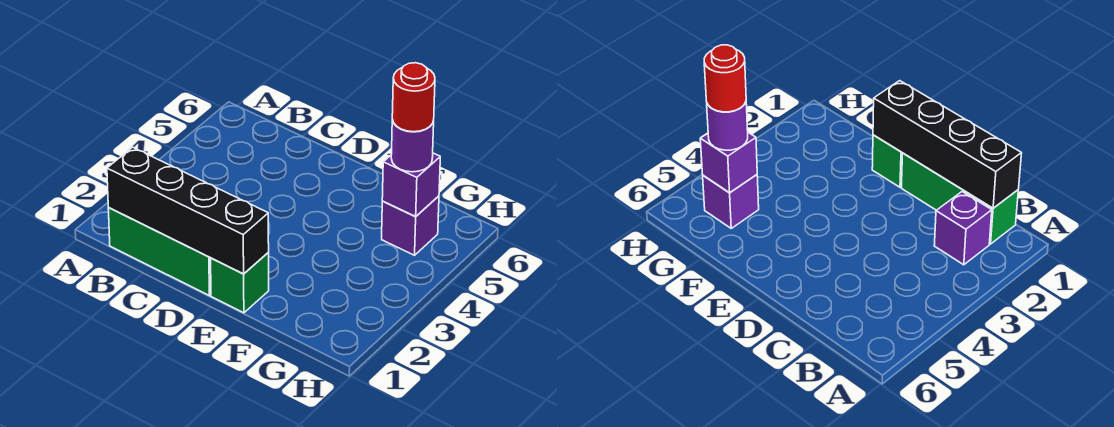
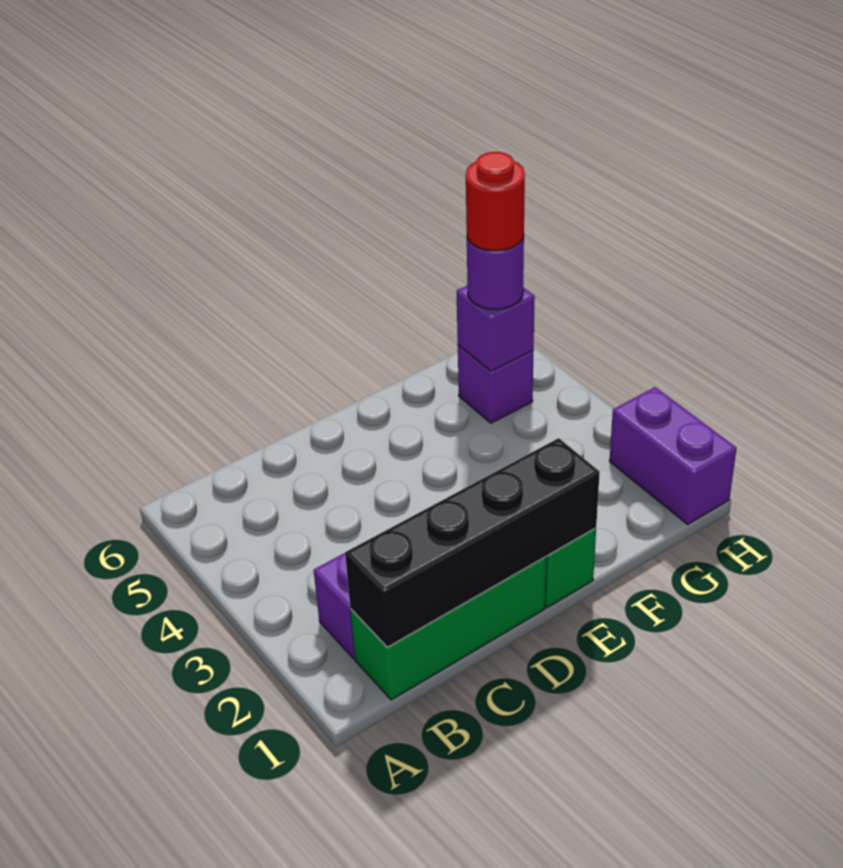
none -> purple brick H1:H2 level 1

